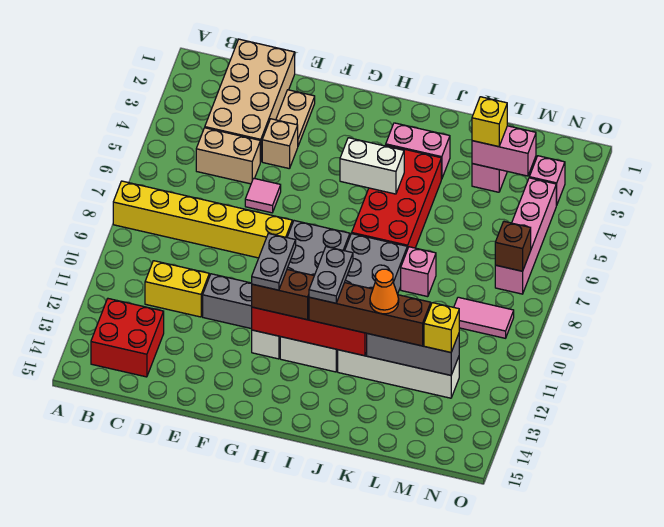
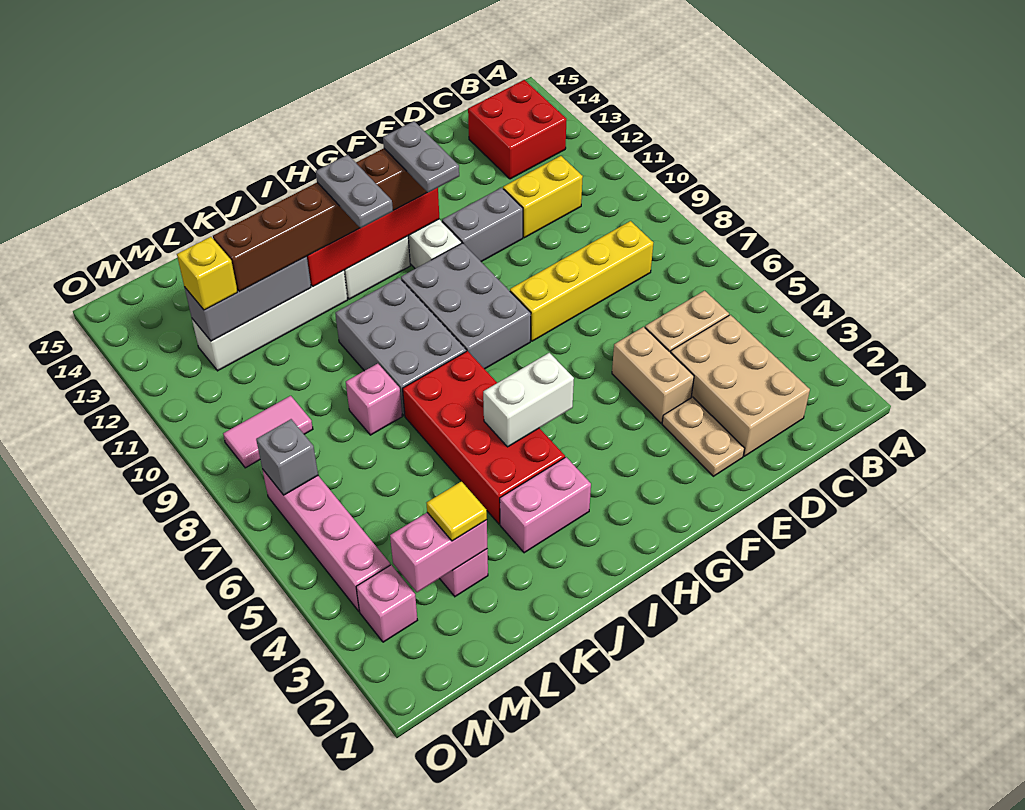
yellow brick A8:F8 level 1 -> yellow brick C8:F8 level 1
tan brick C1:D4 level 1 -> tan brick C2:D4 level 1
tan brick E4 level 1 -> tan brick E4:E5 level 1
pink tile E6 level 1 -> none
orange cone K12 level 4 -> none
yellow brick L3 level 3 -> yellow tile L3 level 3
brown brick N7 level 2 -> grey brick N7 level 2

